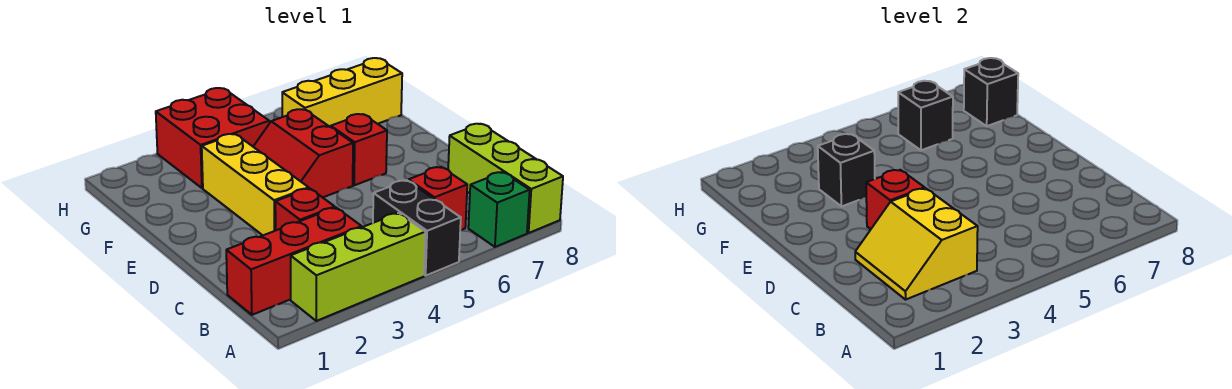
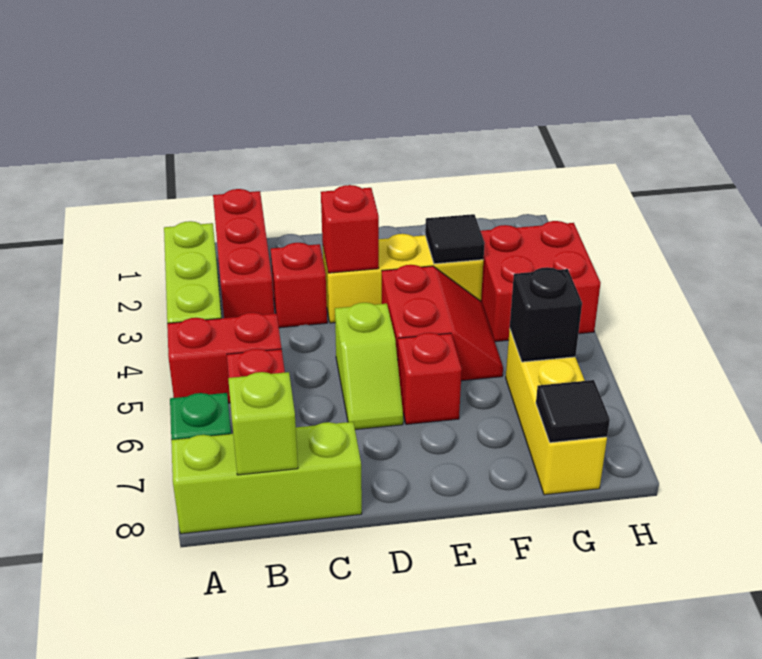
black brick A5:B5 level 1 -> red brick A5:B5 level 1
yellow slope B2:C3 level 2 top 3 -> none
none -> lime brick B8 level 2
none -> lime slope D5:D6 level 1 top 5
red slope E4:F5 level 1 top 5 -> red slope E4:F5 level 1 top E
black brick F3 level 2 -> black tile F3 level 2
black brick G8 level 2 -> black tile G8 level 2

